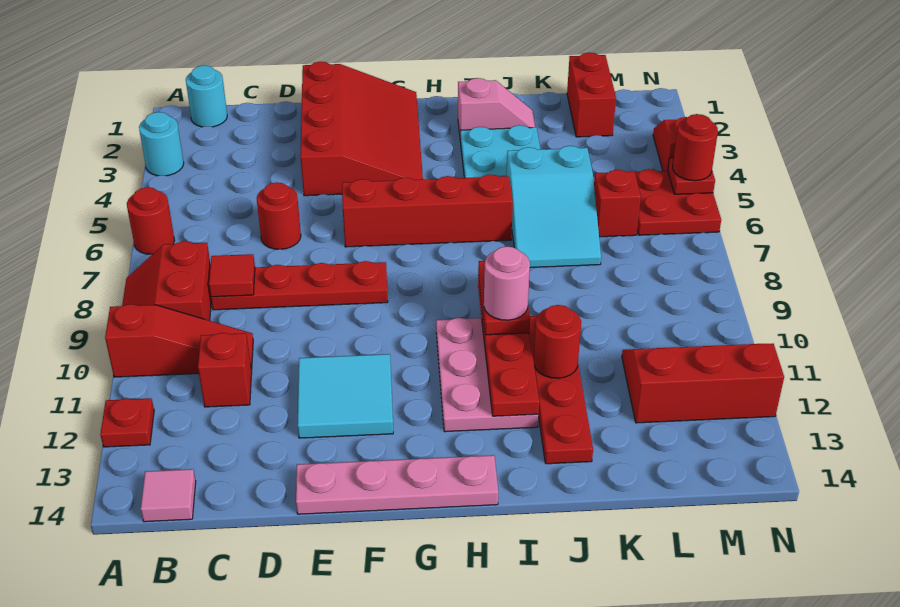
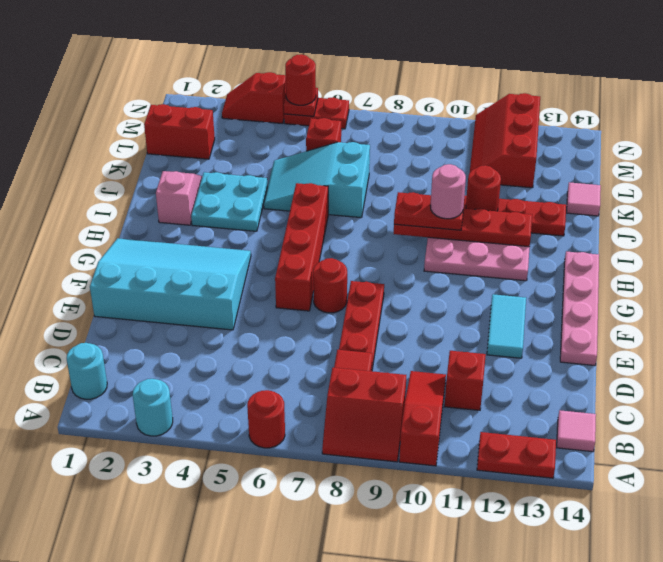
red plate A12 level 1 -> red plate A12:A13 level 1
red round brick D6 level 1 -> red round brick F7 level 1
red slope E1:G4 level 1 top E -> cyan slope E1:G4 level 1 top E
cyan tile E11:F12 level 1 -> cyan tile E12:F12 level 1
cyan slope J5:K7 level 1 top 5 -> cyan slope J5:K7 level 1 top 7
none -> pink tile K14 level 1
red plate M5:N6 level 1 -> red plate N5:N6 level 1

